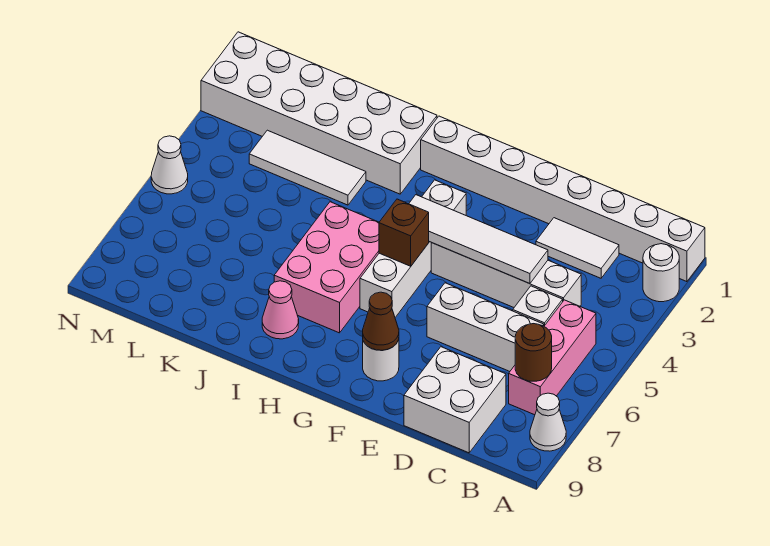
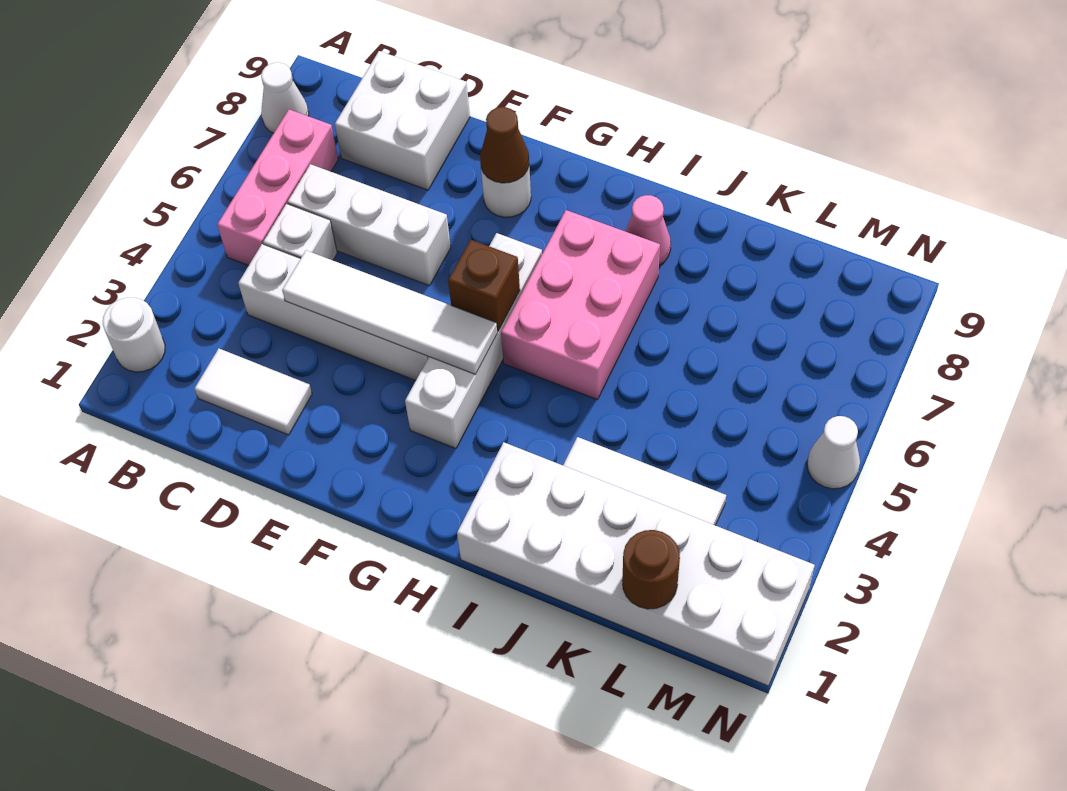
white brick A1:H1 level 1 -> none
brown round brick B7 level 2 -> brown round brick L1 level 2

